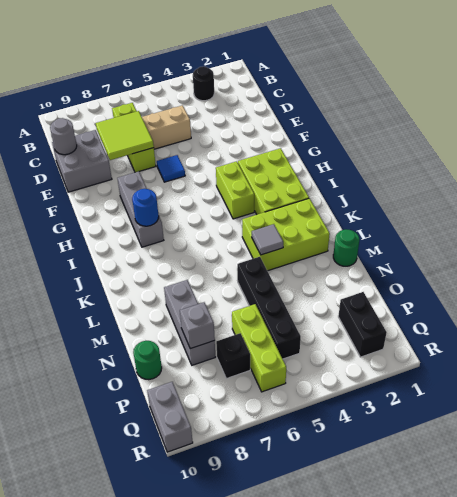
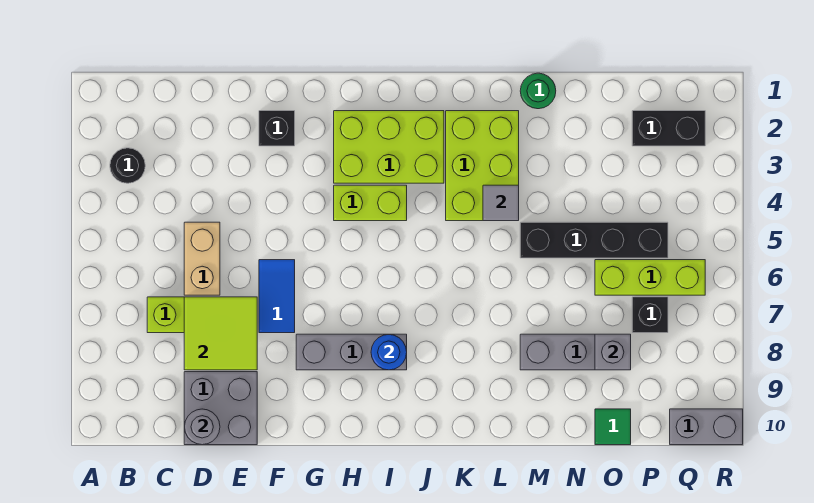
none -> black brick F2 level 1
blue tile F6 level 1 -> blue tile F6:F7 level 1
green round brick O10 level 1 -> green tile O10 level 1

